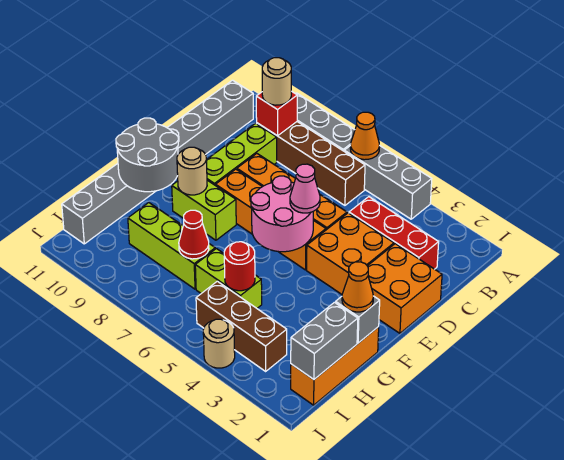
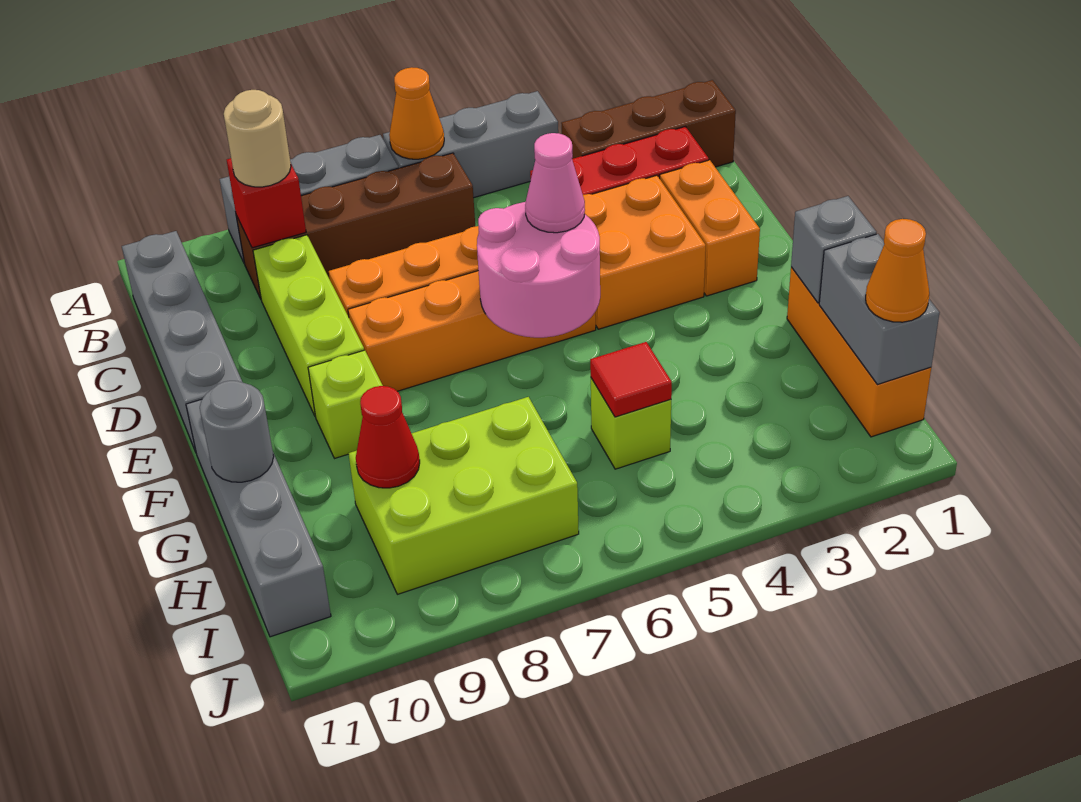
orange brick D1:E2 level 1 -> orange brick D2:E2 level 1
lime brick F8:F9 level 1 -> lime brick F9 level 1
tan round brick F9 level 2 -> none
grey round brick F10:G11 level 2 -> grey round brick G11 level 2
orange cone G1 level 3 -> orange cone I1 level 3
lime brick H5:H6 level 1 -> lime brick H5 level 1
red round brick H5 level 2 -> red tile H5 level 2
lime brick H7:H9 level 1 -> lime brick H7:I9 level 1
red cone H7 level 2 -> red cone H9 level 2
brown brick I3:I5 level 1 -> brown brick B1:B3 level 1
tan round brick J4 level 1 -> none

